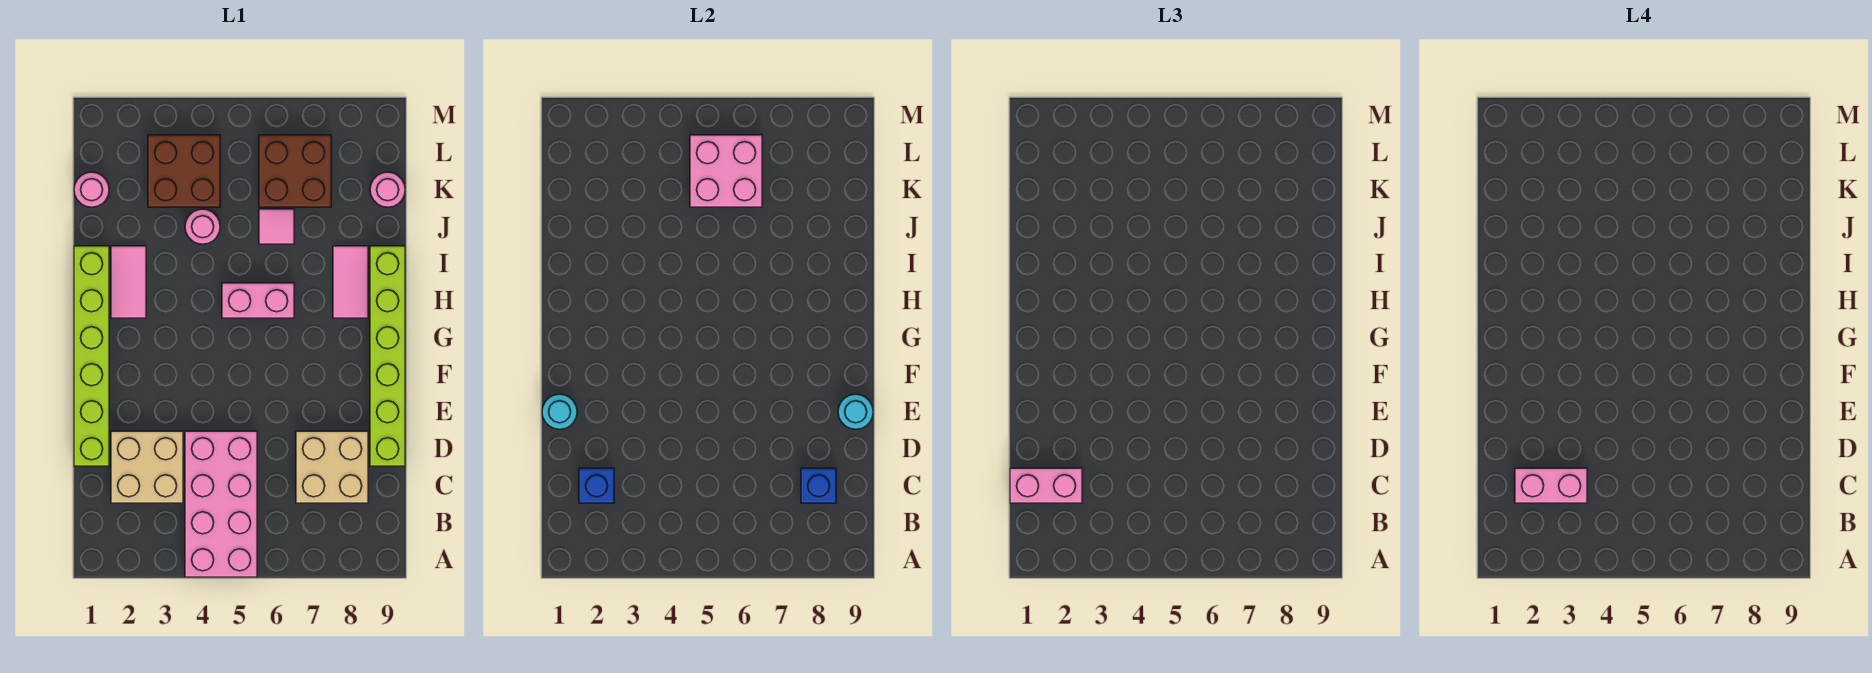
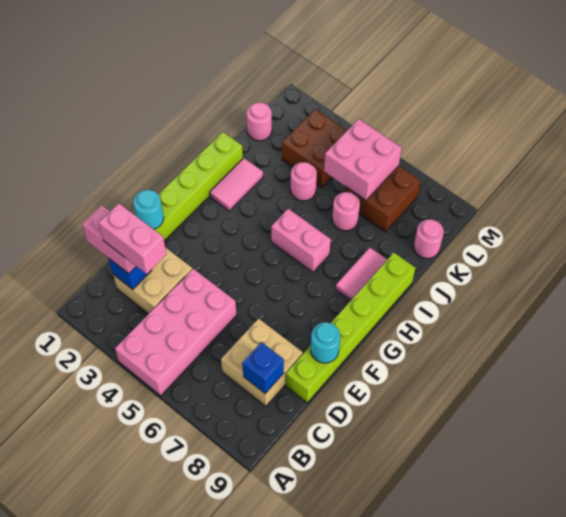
pink tile J6 level 1 -> pink round brick J6 level 1

